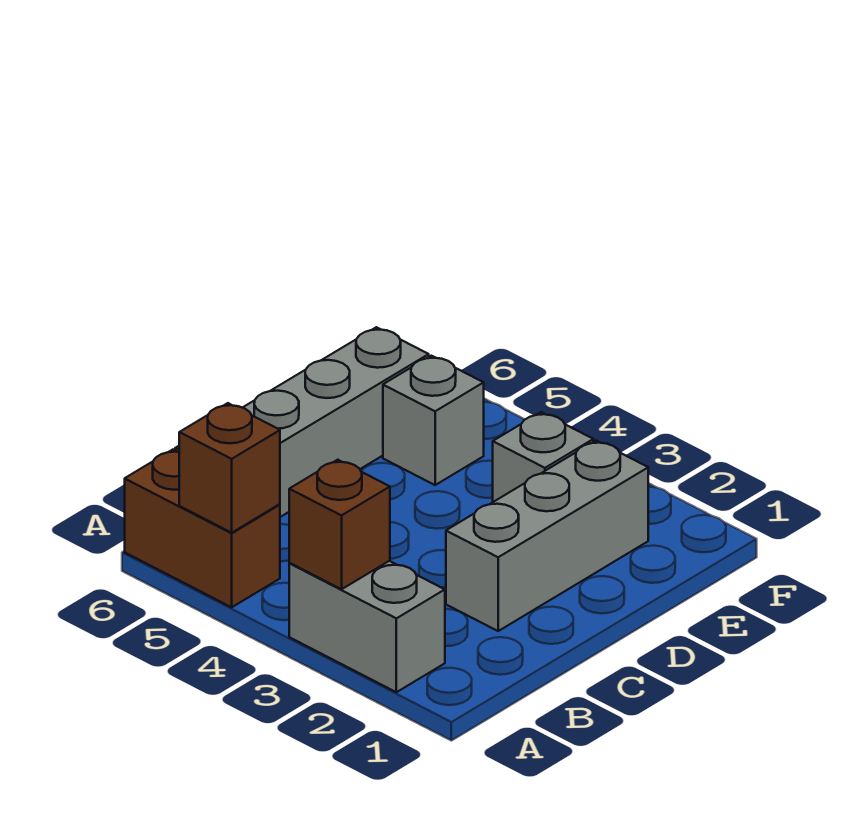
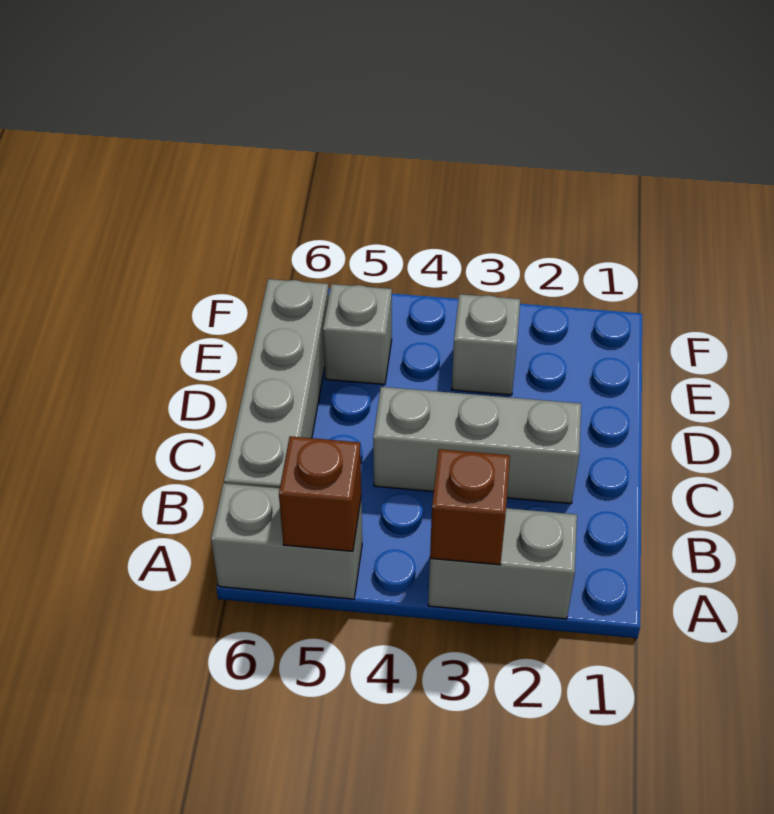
brown brick A5:A6 level 1 -> grey brick A5:A6 level 1
grey brick C2:E2 level 1 -> grey brick C2:C4 level 1

